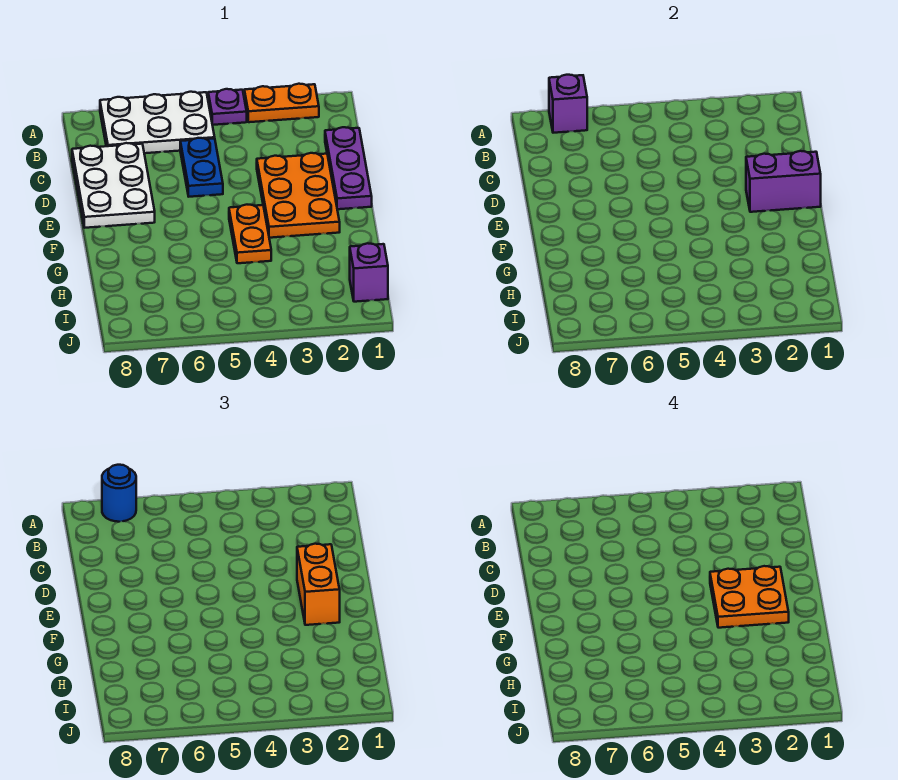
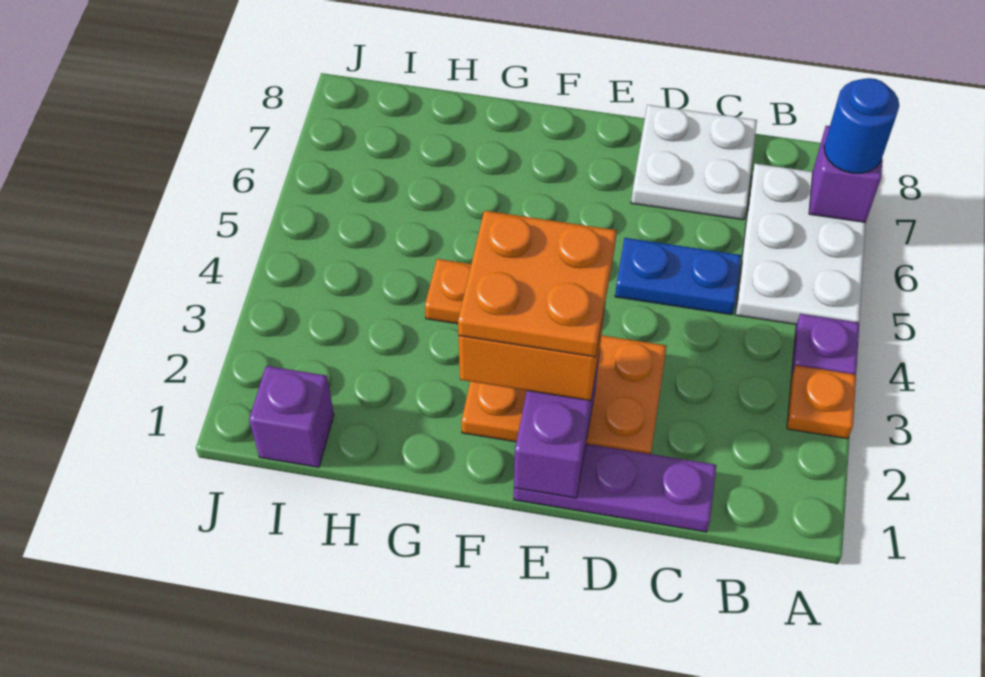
orange plate A2:A3 level 1 -> orange plate A3 level 1
white plate C7:E8 level 1 -> white plate C7:D8 level 1

